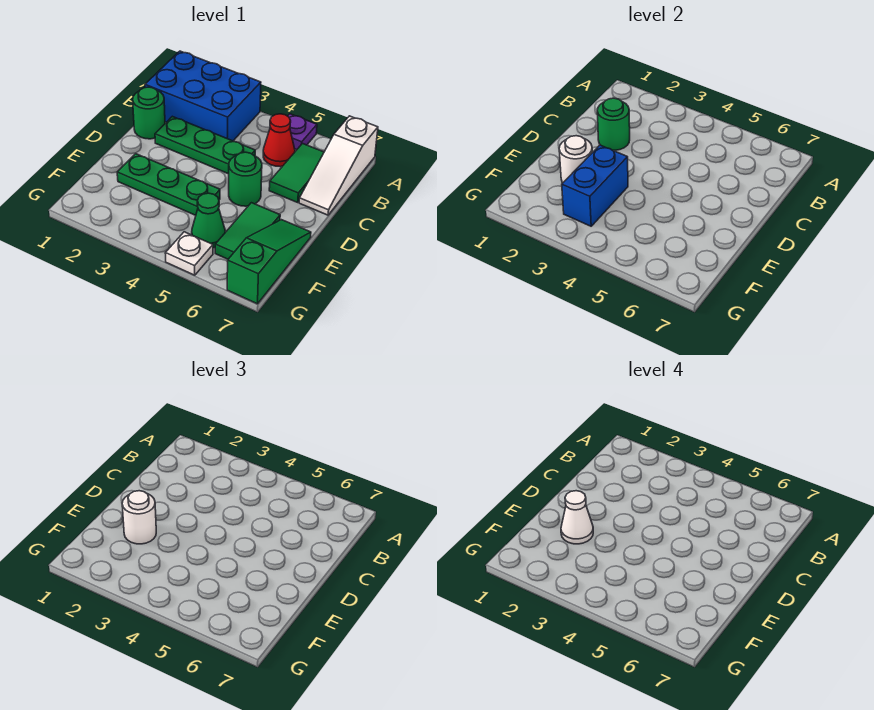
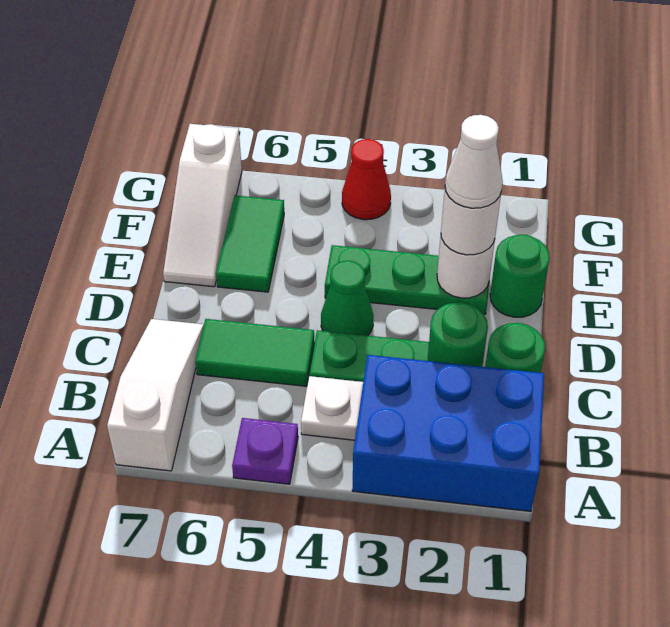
red cone B5 level 1 -> red cone G4 level 1
green tile B6:C6 level 1 -> green tile C5:C6 level 1
green round brick D5 level 1 -> green round brick E1 level 1
blue brick E3:F3 level 2 -> none
green slope E7:G7 level 1 top G -> white slope E7:G7 level 1 top G
green cone F5 level 1 -> green cone D4 level 1
white plate G5 level 1 -> white plate B4 level 1

